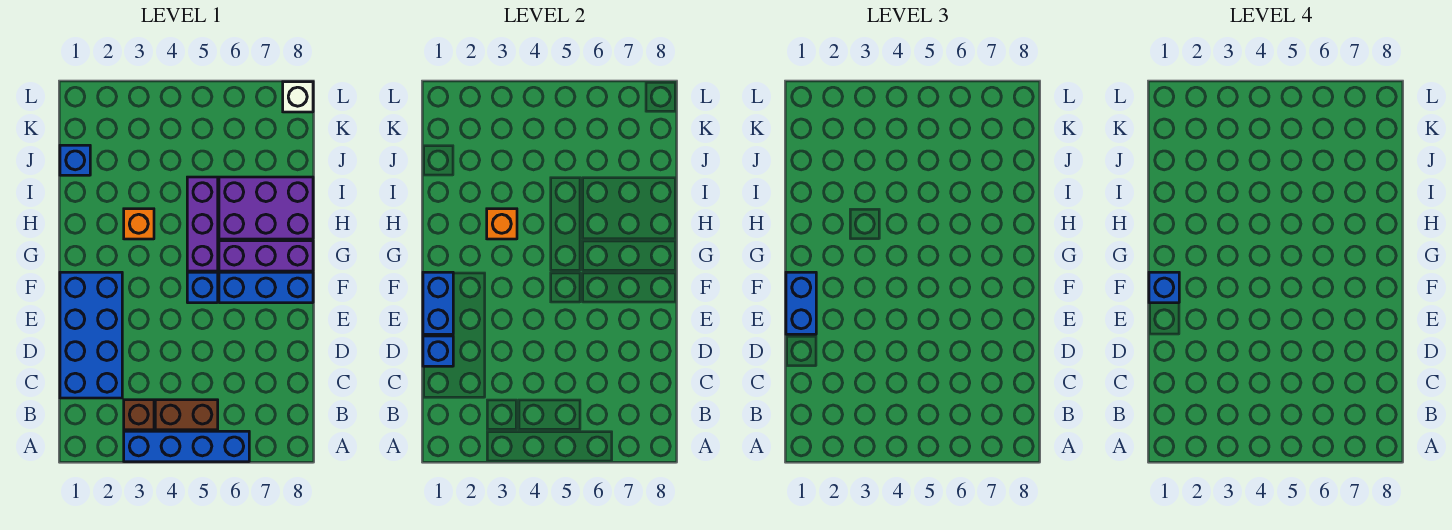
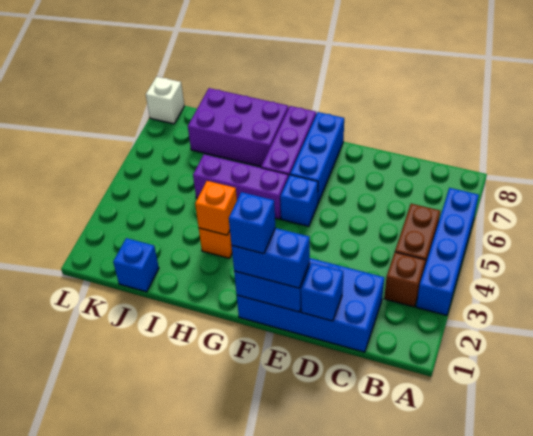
purple brick H6:I8 level 1 -> purple brick H7:J8 level 1

